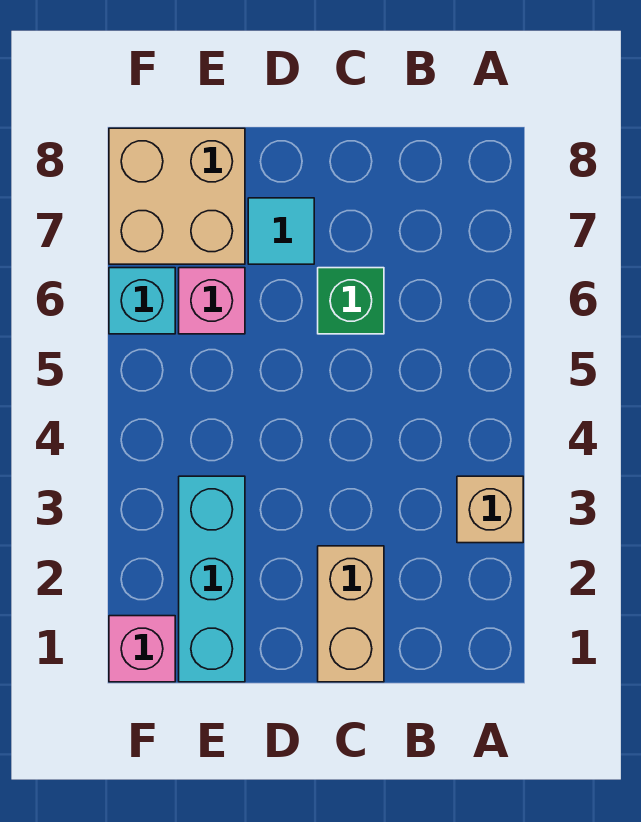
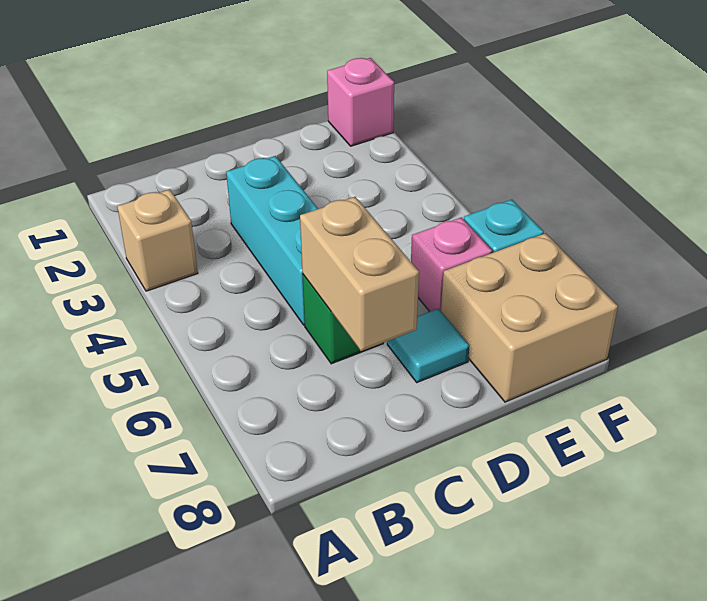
tan brick C1:C2 level 1 -> tan brick C6:C7 level 2
cyan brick E1:E3 level 1 -> cyan brick C3:C5 level 1

